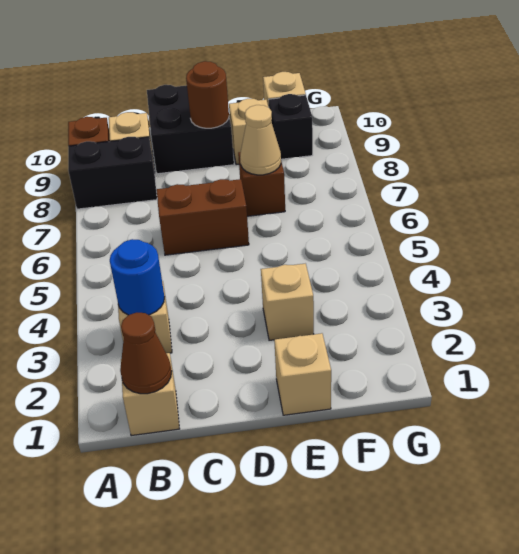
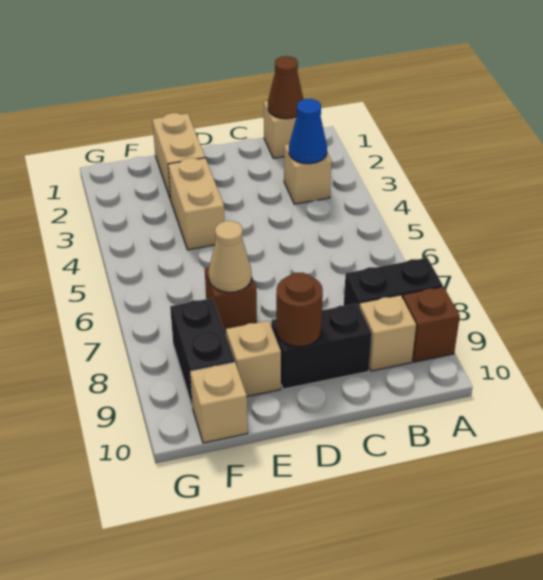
blue round brick B3 level 2 -> blue cone B3 level 2
brown brick C6:D6 level 1 -> none
black brick C9:D10 level 1 -> black brick C9:D9 level 1
tan brick E1 level 1 -> tan brick E1:E2 level 1
tan brick E3 level 1 -> tan brick E3:E4 level 1
black brick F9 level 1 -> black brick F8:F9 level 1

